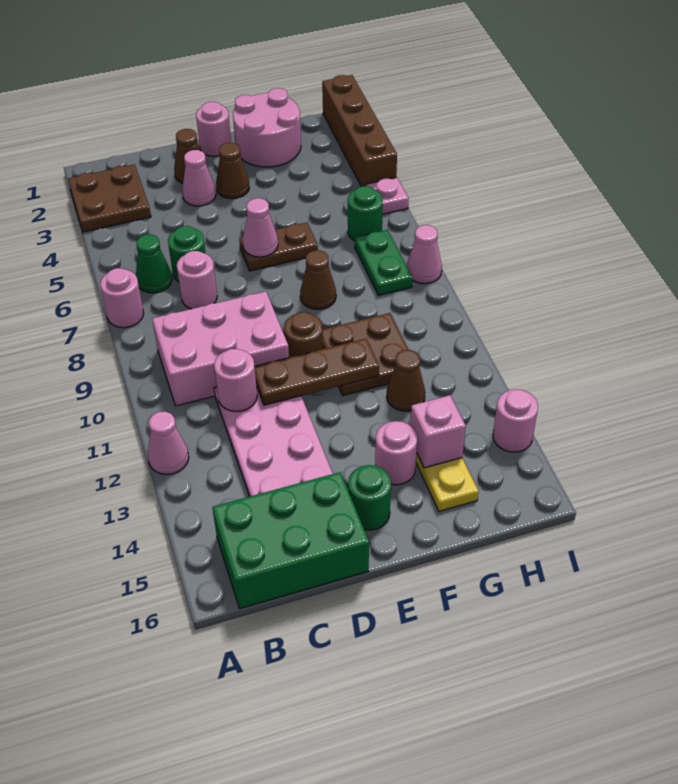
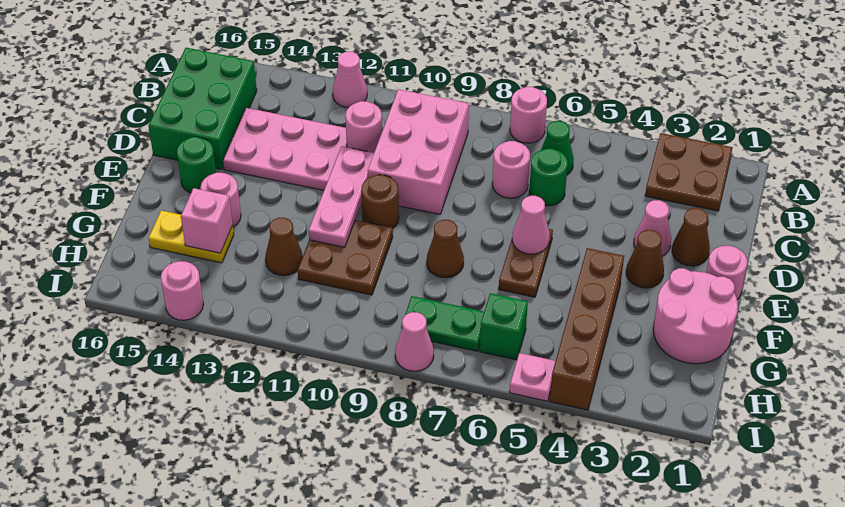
brown plate D11:F11 level 2 -> pink plate D11:F11 level 2
green round brick H6 level 1 -> green brick H6 level 1
brown brick I1:I4 level 1 -> brown brick F4:I4 level 1

